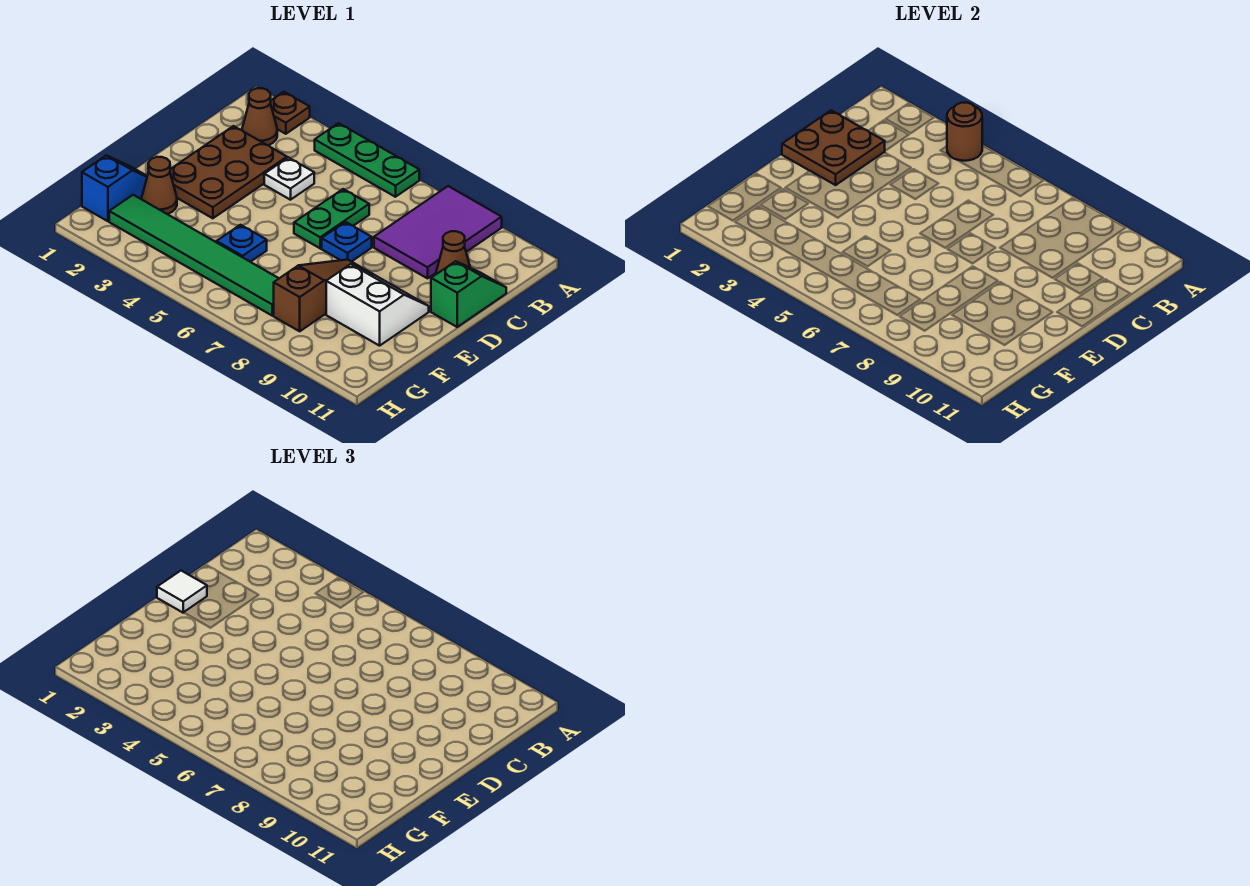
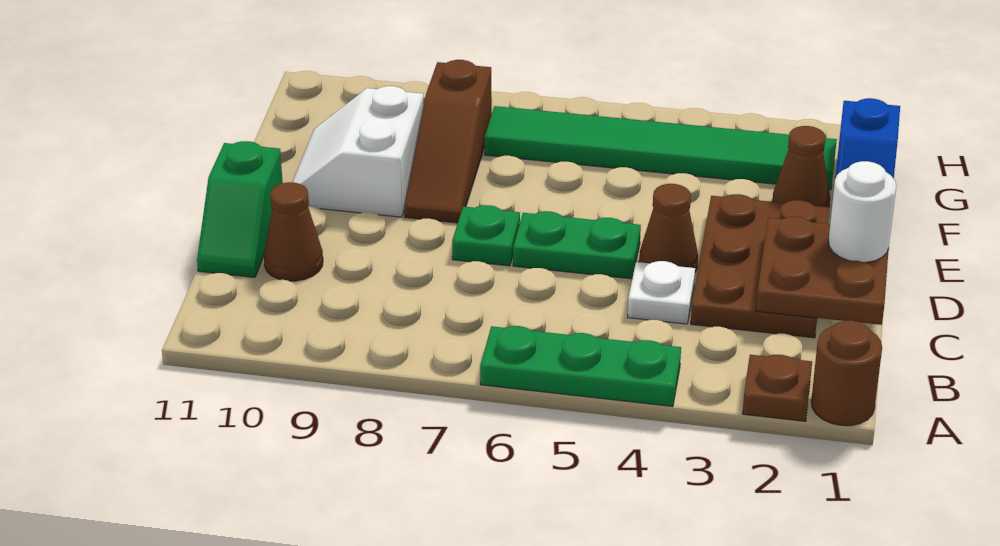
brown round brick A4 level 2 -> brown round brick A1 level 1
purple tile A8:C9 level 1 -> none
brown cone B2 level 1 -> brown cone D4 level 1
green plate C6:D6 level 1 -> green plate D5:D6 level 1
white tile D1 level 3 -> white round brick D1 level 3
blue plate D7 level 1 -> green plate D7 level 1
white slope E9:F10 level 1 top F -> white slope E9:F10 level 1 top 9
blue plate F5 level 1 -> none

